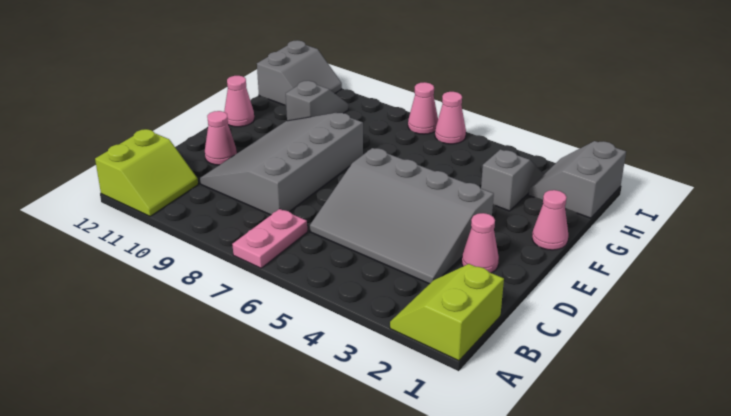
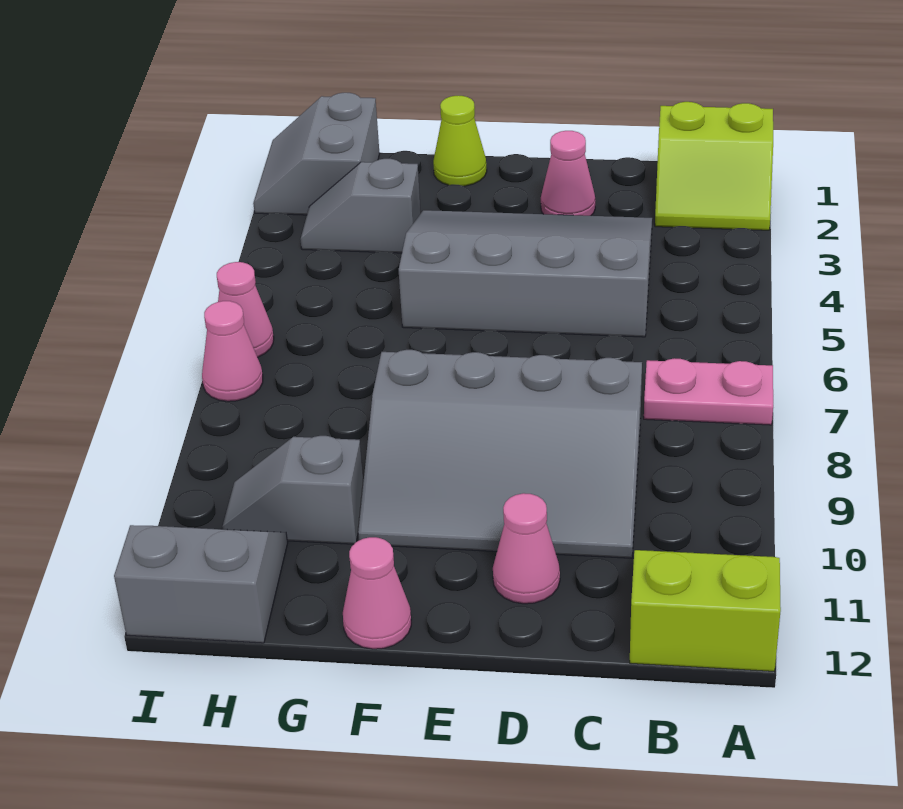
grey slope C3:E6 level 1 top E -> grey slope C3:F5 level 1 top 5
pink cone F1 level 1 -> lime cone F1 level 1
grey slope H1:I2 level 1 top 1 -> grey slope H1:I2 level 1 top H

